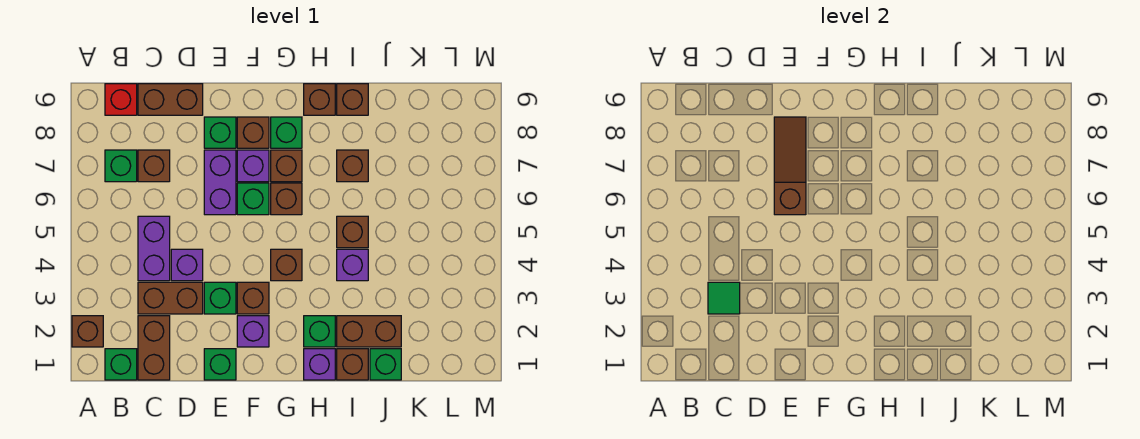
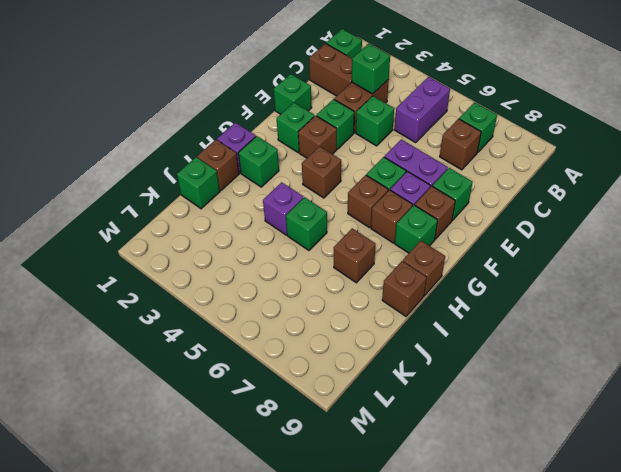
brown brick A2 level 1 -> none
red brick B9 level 1 -> none
green tile C3 level 2 -> green brick C3 level 2
purple brick C4:C5 level 1 -> purple brick B5:C5 level 1
brown brick C9:D9 level 1 -> none
purple brick D4 level 1 -> green brick D4 level 1
brown slope E6:E8 level 2 top 6 -> none
purple brick F2 level 1 -> green brick F2 level 1
brown brick I2:J2 level 1 -> none
brown brick I5 level 1 -> green brick I5 level 1

